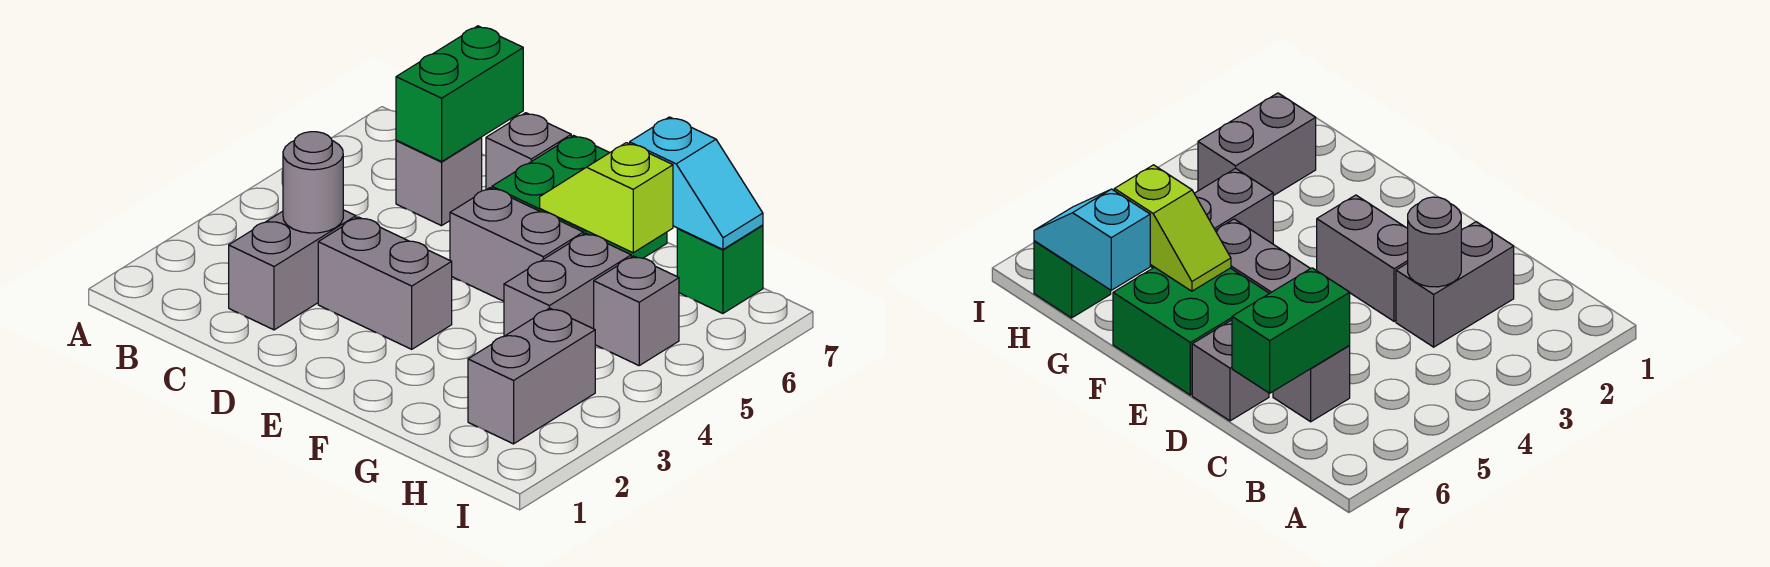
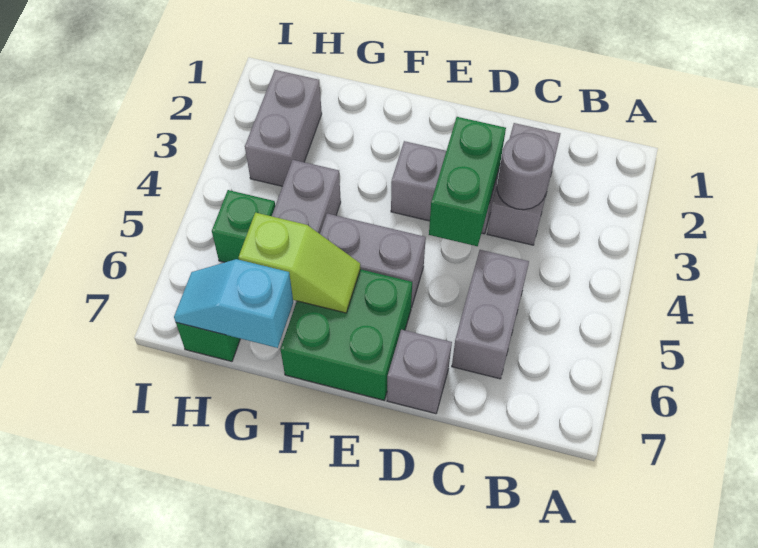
grey brick C6 level 1 -> grey brick C5:C6 level 1
green brick C6:C7 level 2 -> green brick D3:D4 level 2
grey brick H5 level 1 -> green brick H5 level 1

